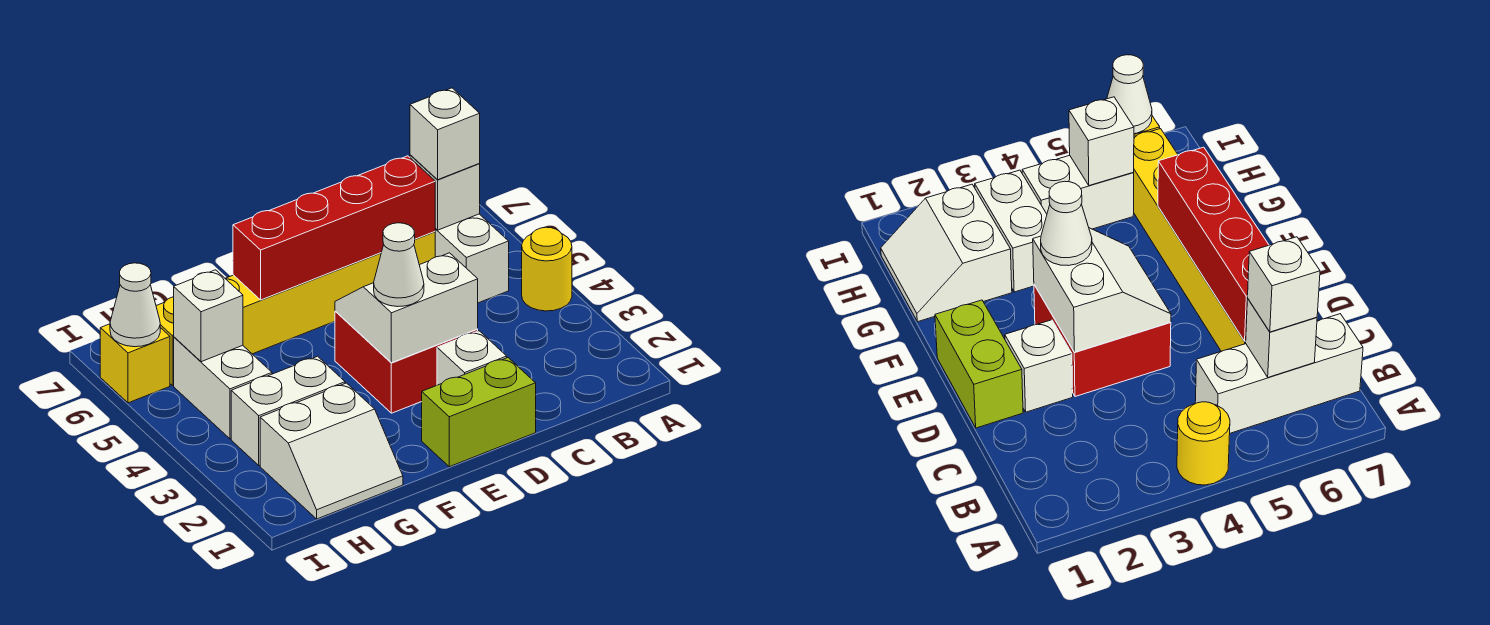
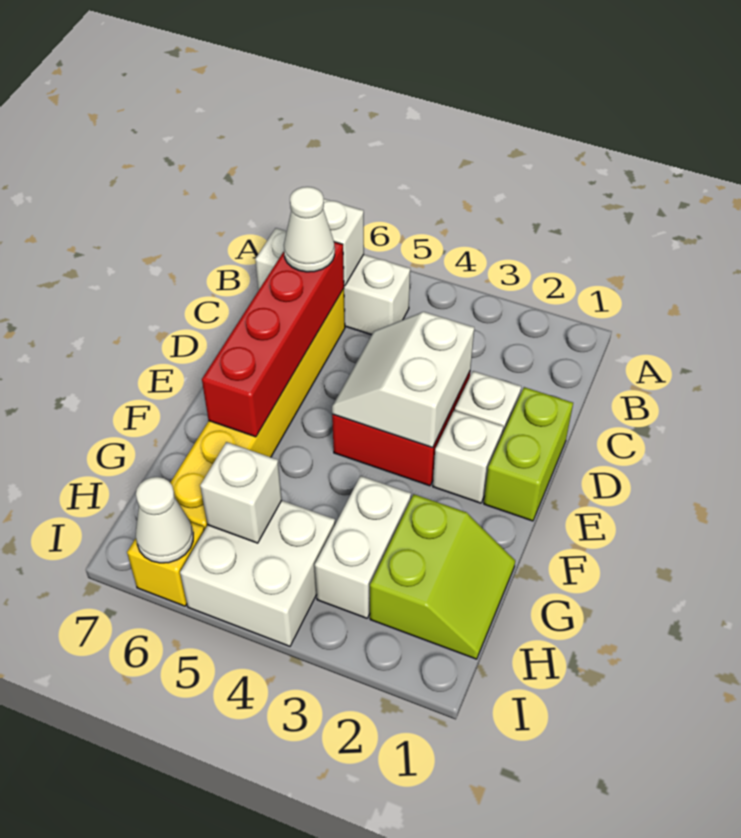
yellow round brick A4 level 1 -> none
white brick B6 level 3 -> white brick E2 level 1
white cone E3 level 3 -> white cone C6 level 3
white slope G1:H2 level 1 top 2 -> lime slope G1:H2 level 1 top 2
white brick H4:H5 level 1 -> white brick H4:I5 level 1

